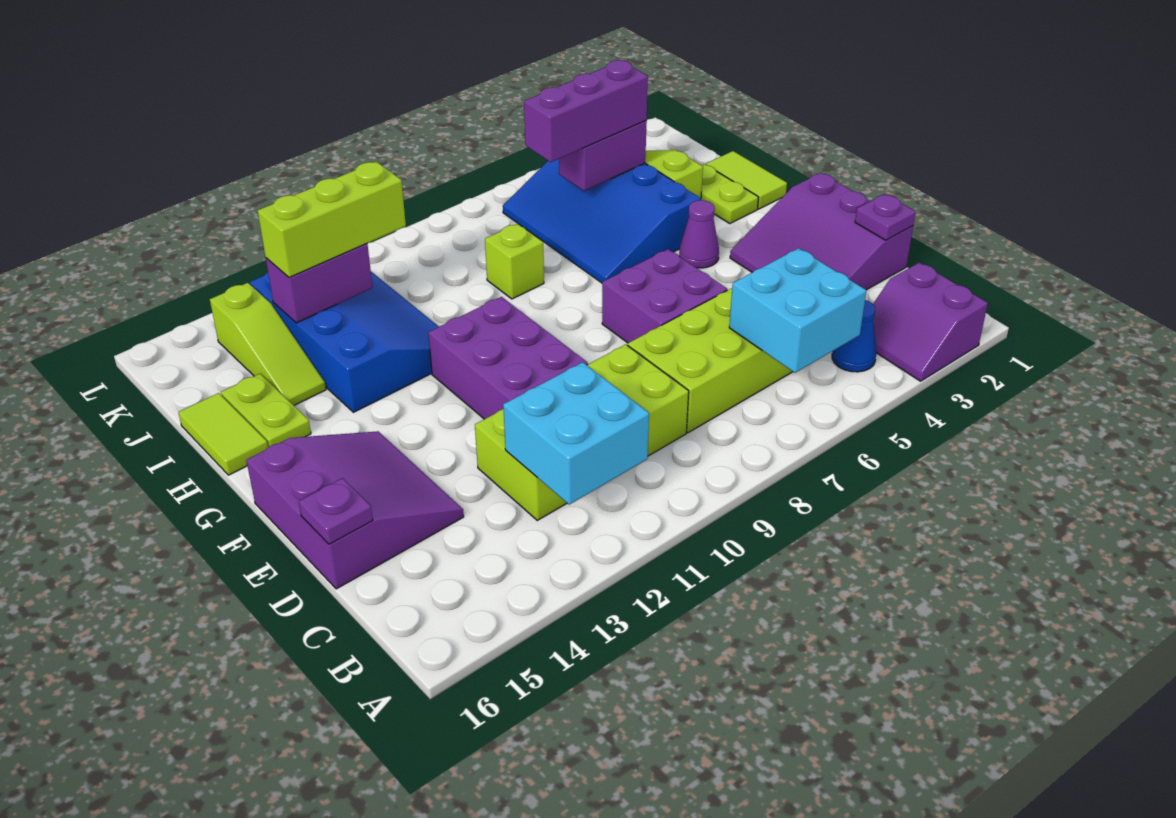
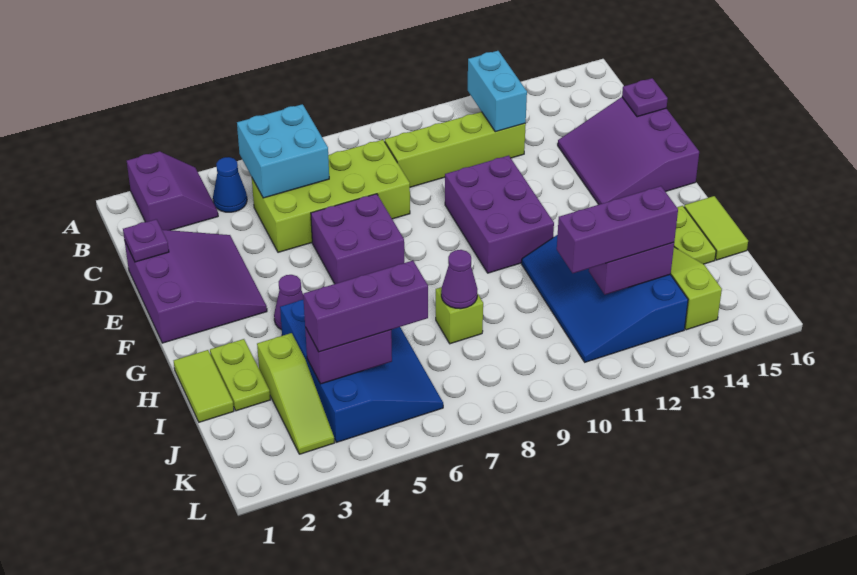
cyan brick B11:C12 level 2 -> cyan brick B12:C12 level 2
lime brick C9:D12 level 1 -> lime brick C9:C12 level 1
none -> purple cone I8 level 2
lime brick J11:J13 level 3 -> purple brick J11:J13 level 3

